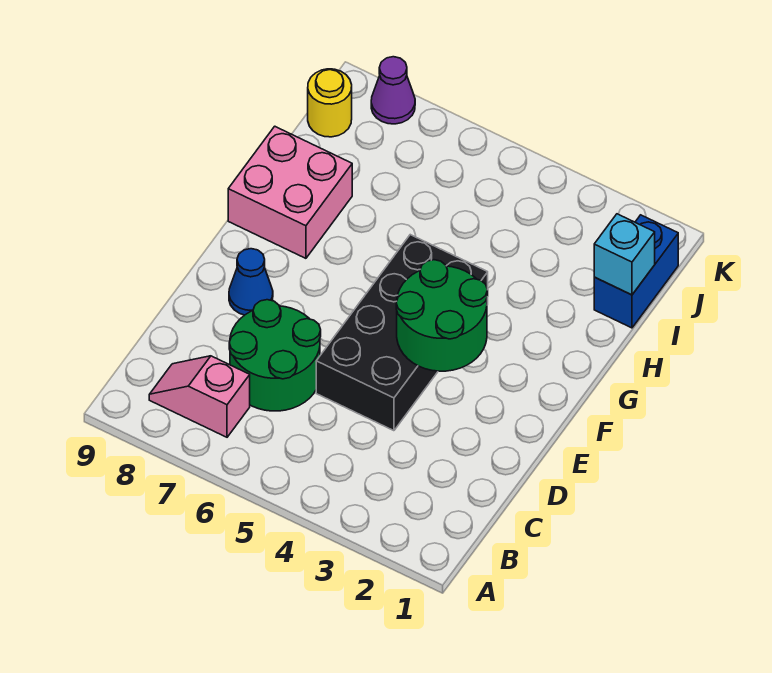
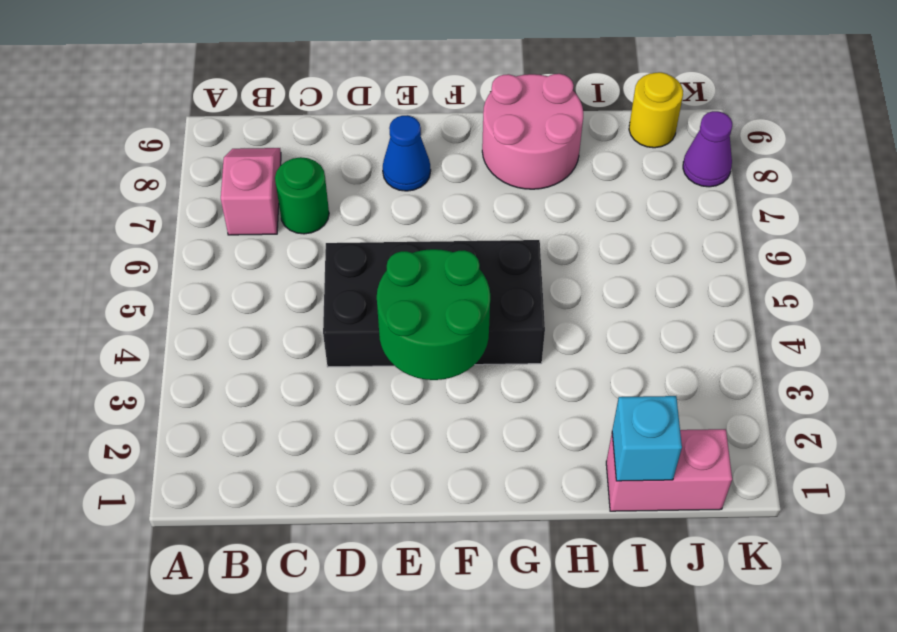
green round brick C6:D7 level 1 -> green round brick C7 level 1
pink brick G8:H9 level 1 -> pink round brick G8:H9 level 1
blue brick I1:J1 level 1 -> pink brick I1:J1 level 1

